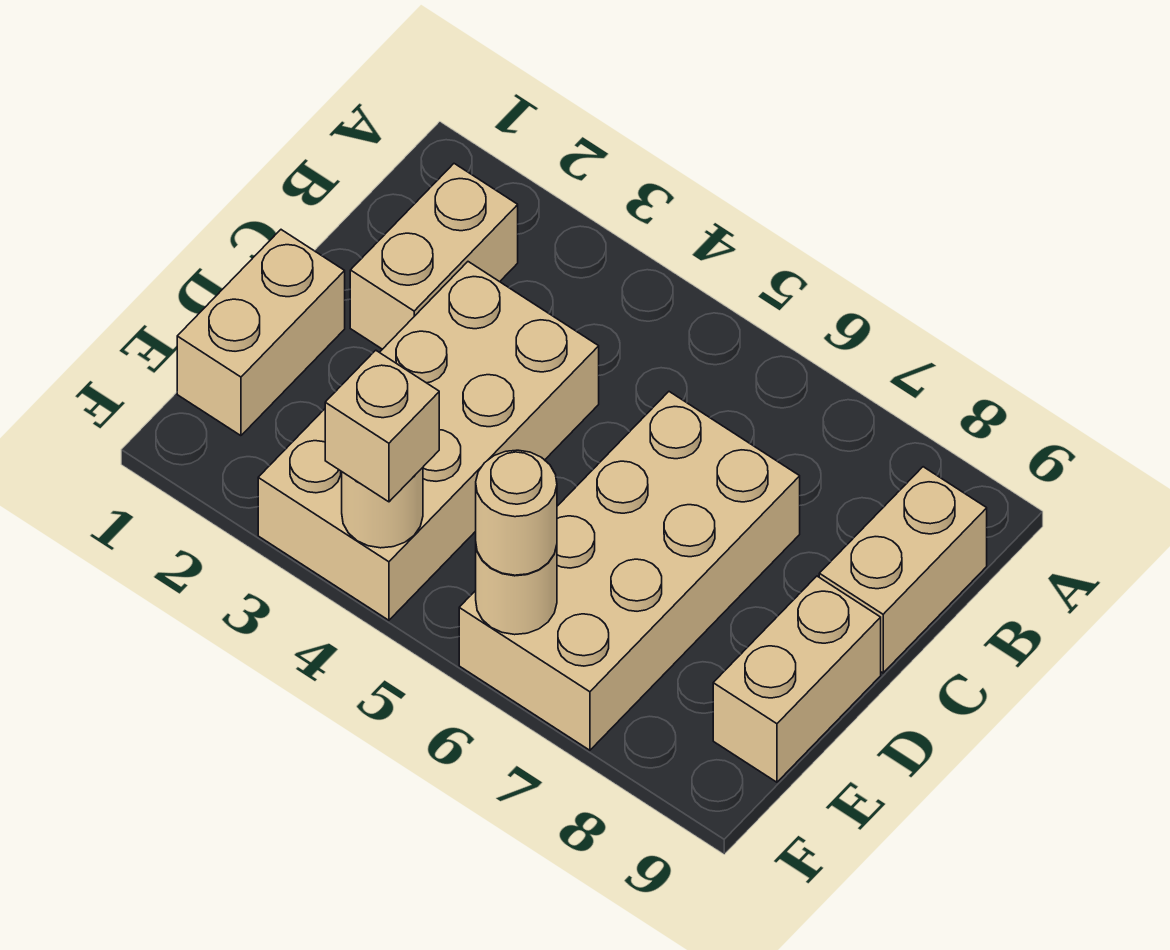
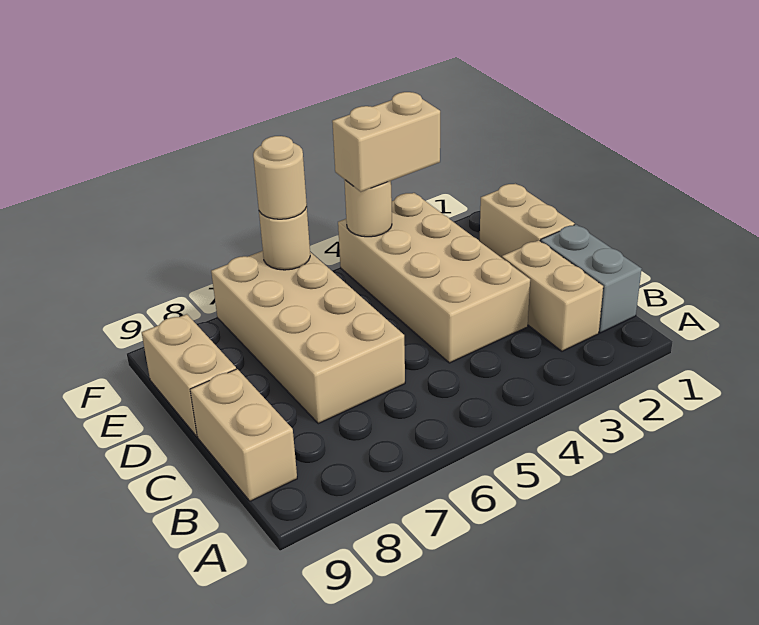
none -> grey brick B1:C1 level 1
tan brick F4 level 3 -> tan brick F3:F4 level 3

